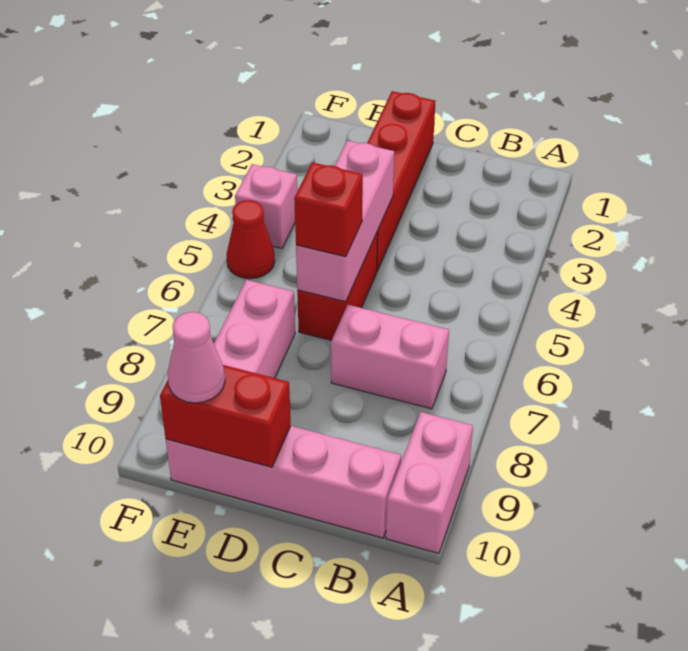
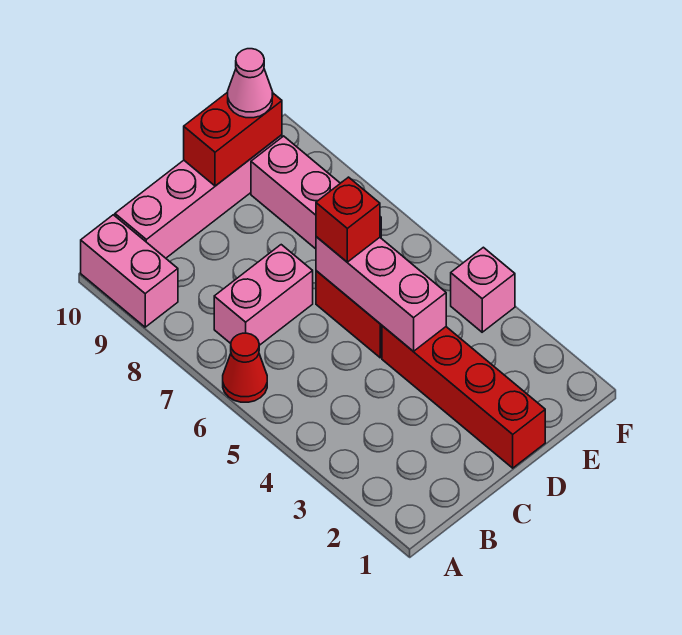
red cone F5 level 1 -> red cone A6 level 1

